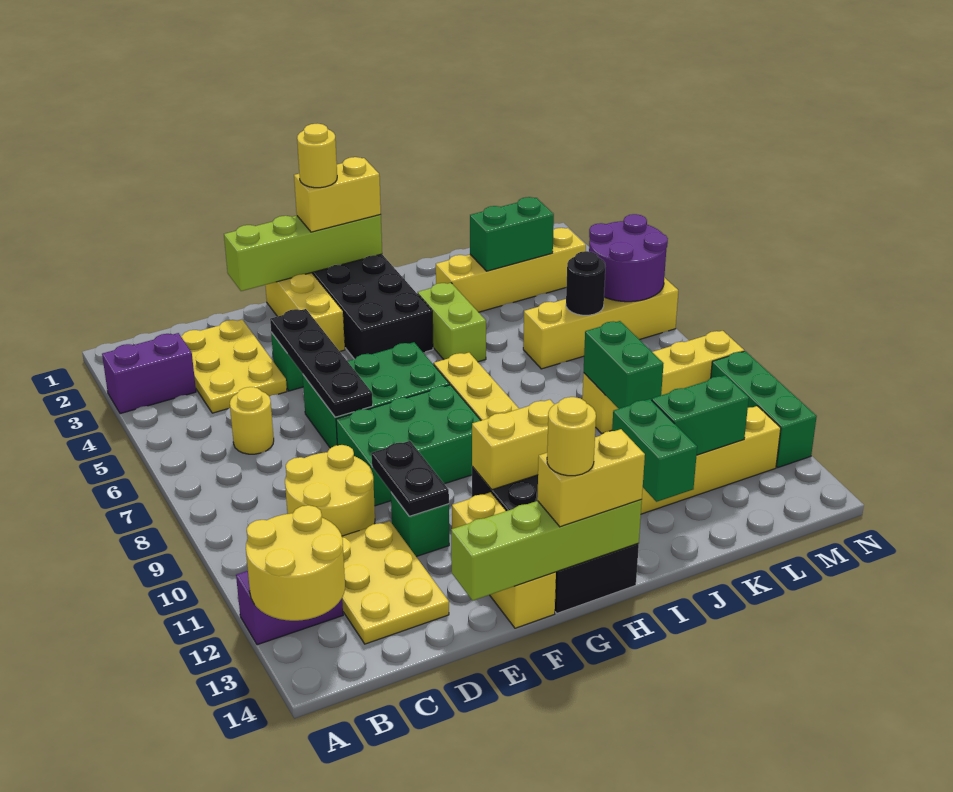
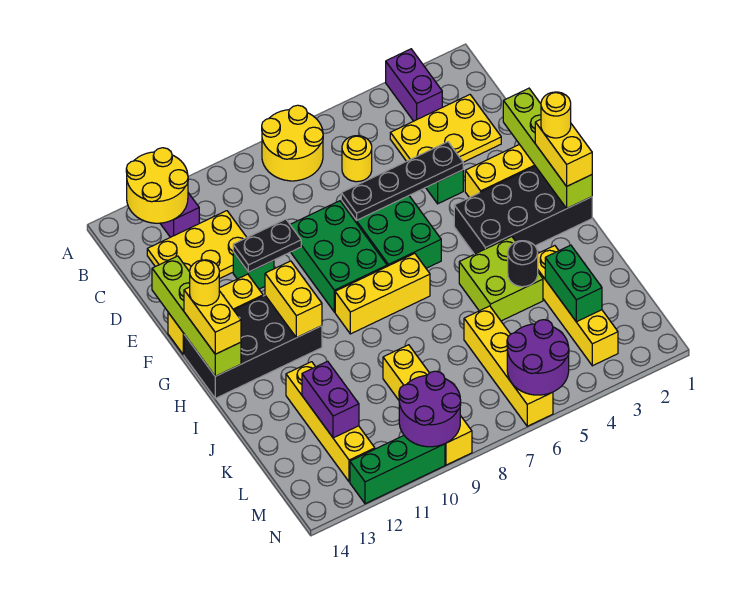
yellow round brick C9:D10 level 1 -> yellow round brick A7:B8 level 1
lime brick I4:I5 level 1 -> lime brick I4:J5 level 1
green brick J12:J13 level 2 -> none
green brick K9:K10 level 2 -> none
green brick K12:L12 level 2 -> purple brick K12:L12 level 2
black round brick L6 level 2 -> black round brick J4 level 2
none -> purple round brick M9:N10 level 2

